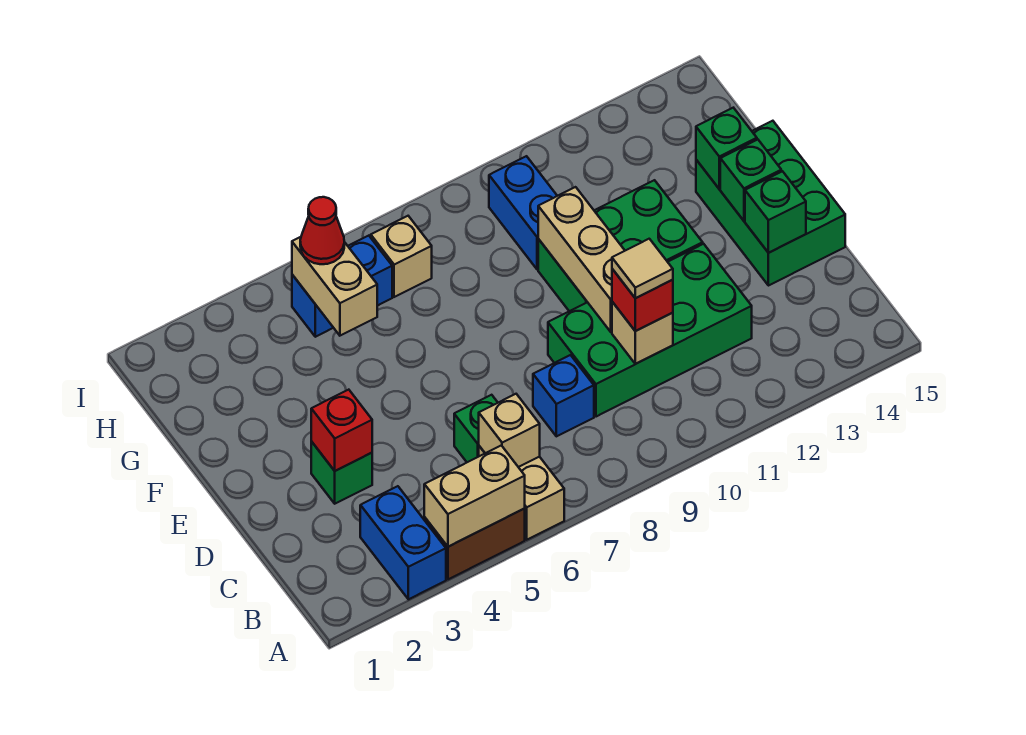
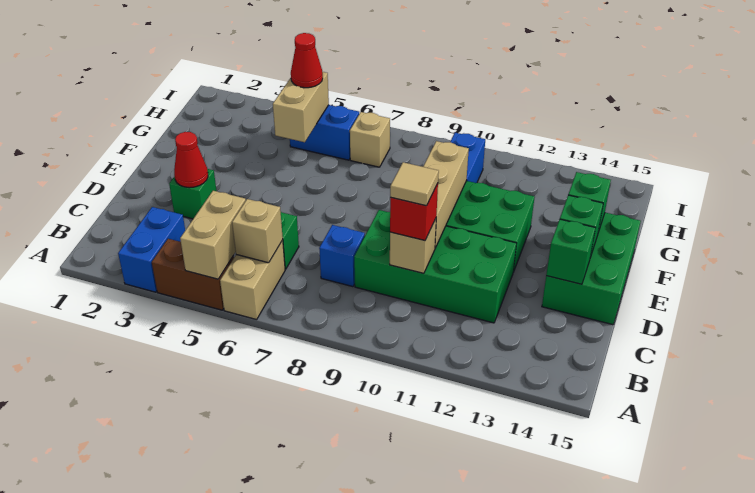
tan brick A4:A5 level 2 -> tan brick A5:B5 level 2
red brick D3 level 2 -> red cone D3 level 2

